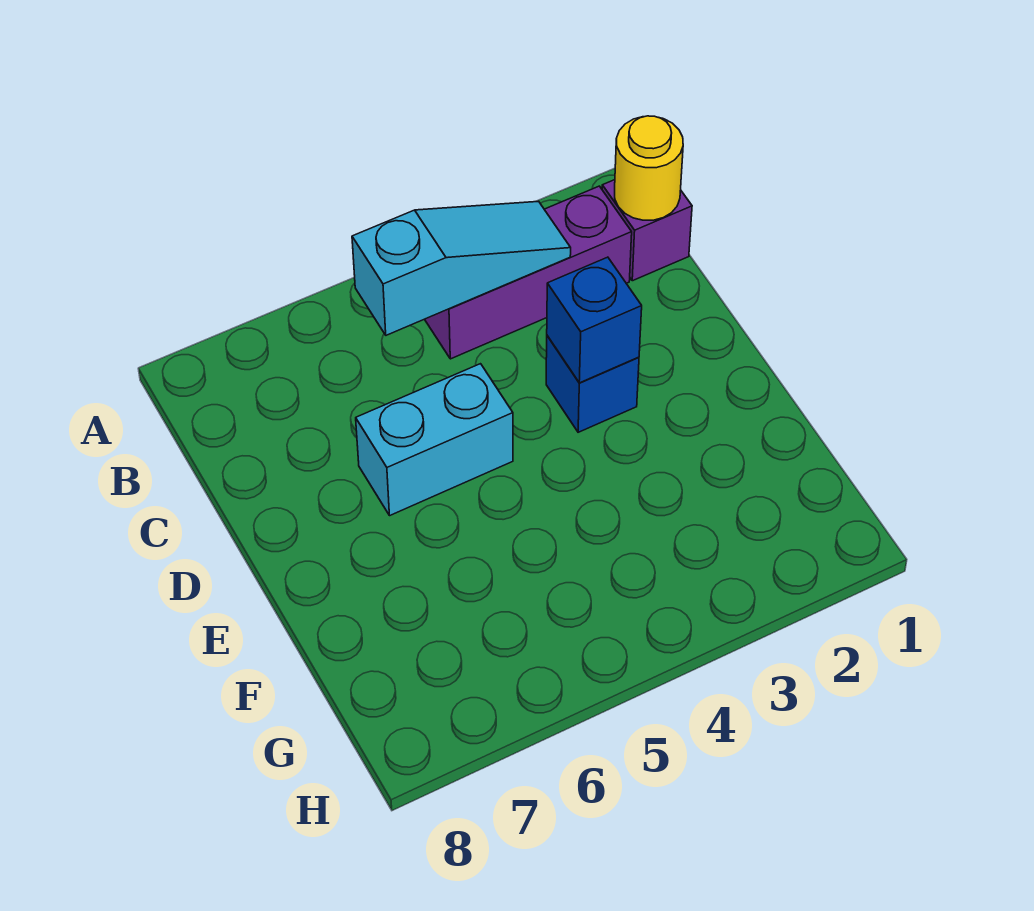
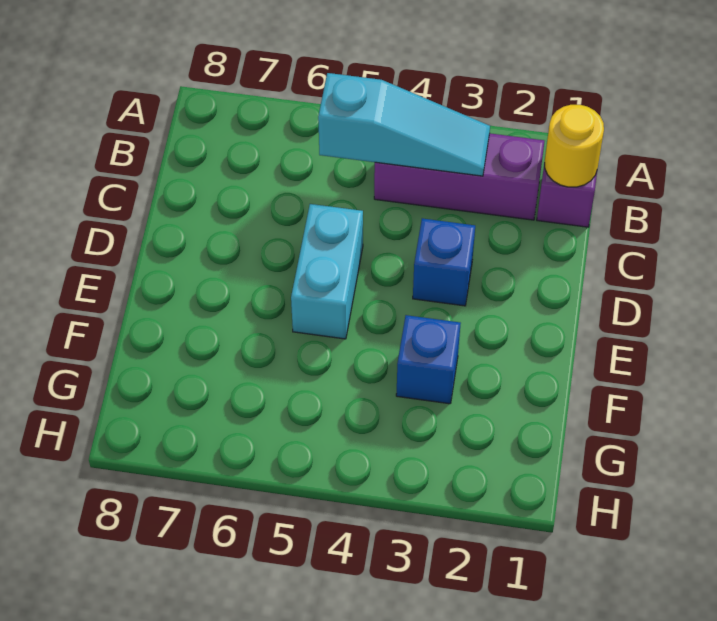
blue brick D3 level 2 -> blue brick F3 level 1
cyan brick D5:D6 level 1 -> cyan brick D5:E5 level 1

